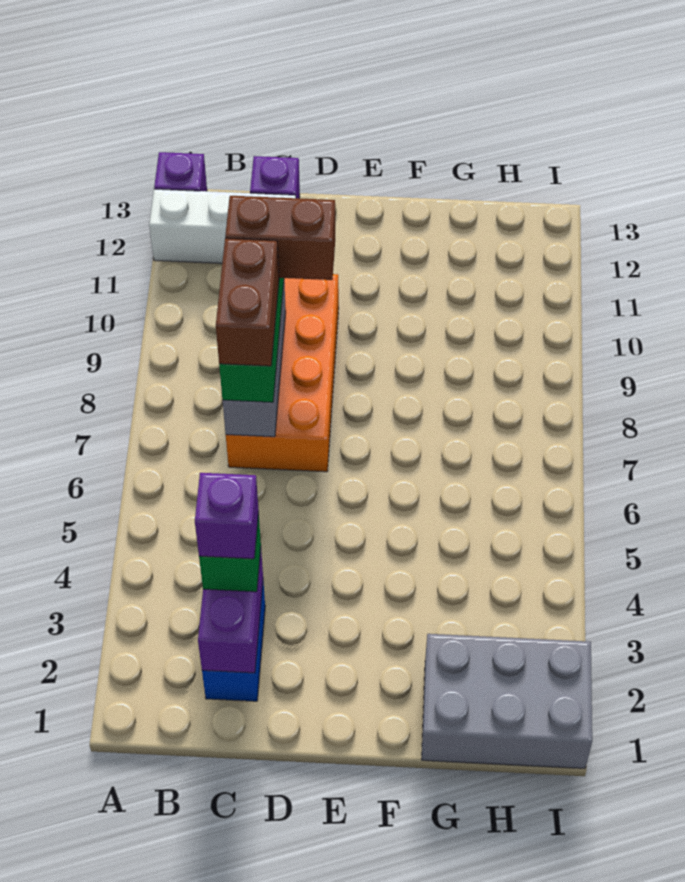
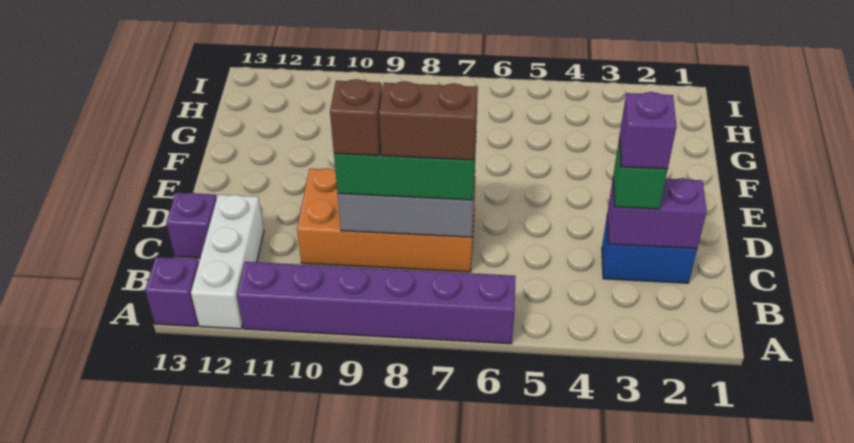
none -> purple brick A6:A11 level 1
brown brick C9:D9 level 4 -> brown brick C9 level 4
grey brick G1:I2 level 1 -> none

